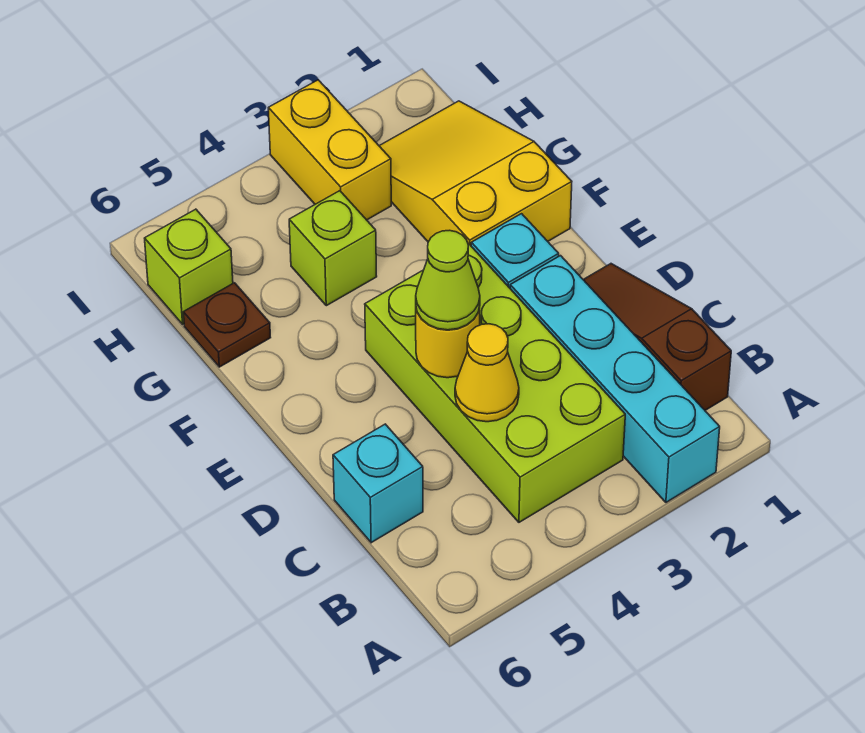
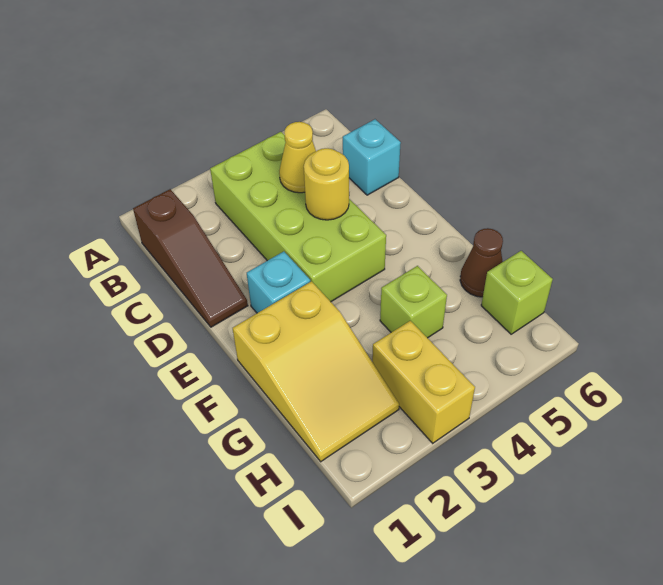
cyan brick A2:D2 level 1 -> none
lime cone D4 level 3 -> none
brown plate G6 level 1 -> brown cone G6 level 1

